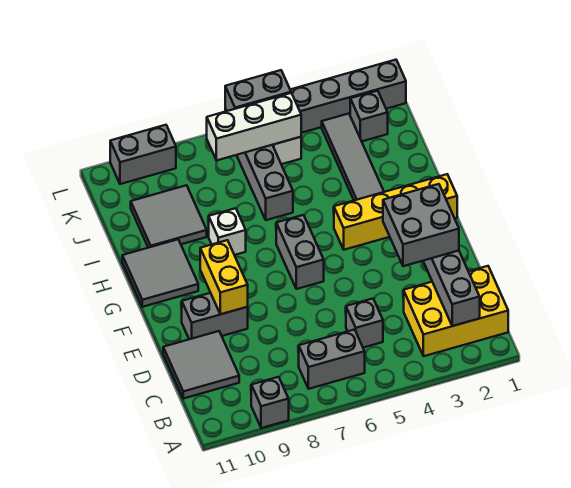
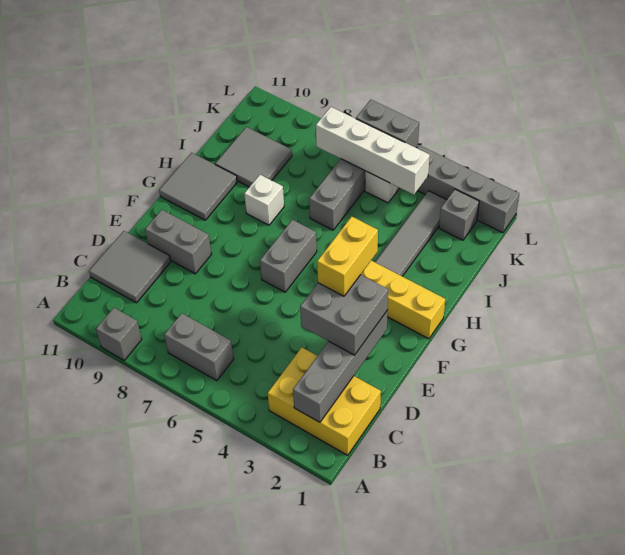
grey brick C5 level 1 -> none
yellow brick E9:F9 level 2 -> yellow brick E3:F3 level 4
white brick K5:K7 level 2 -> white brick K4:K7 level 2
grey brick L9:L10 level 1 -> none

